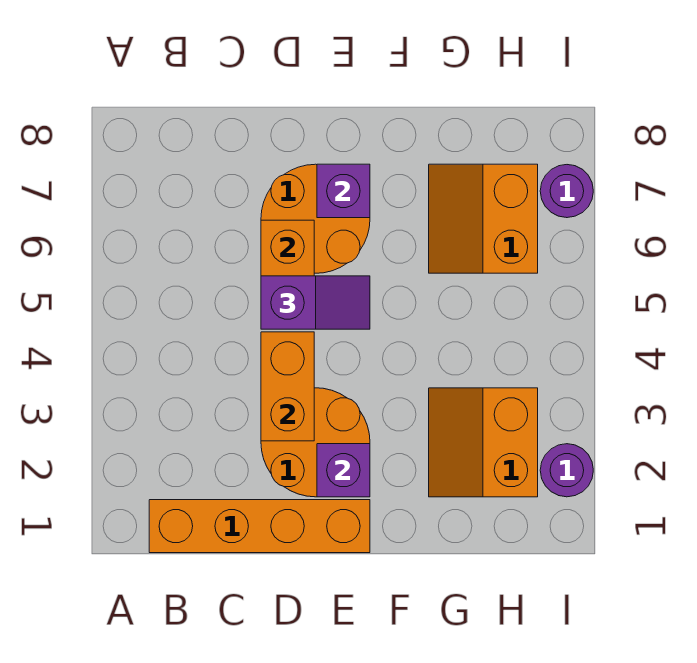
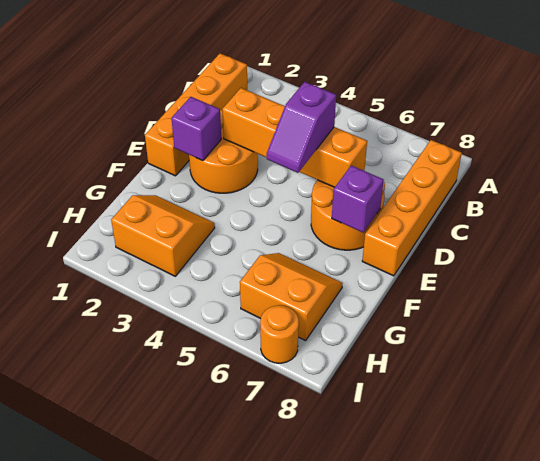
none -> orange brick B8:E8 level 1
purple round brick I2 level 1 -> none
purple round brick I7 level 1 -> orange round brick I7 level 1

